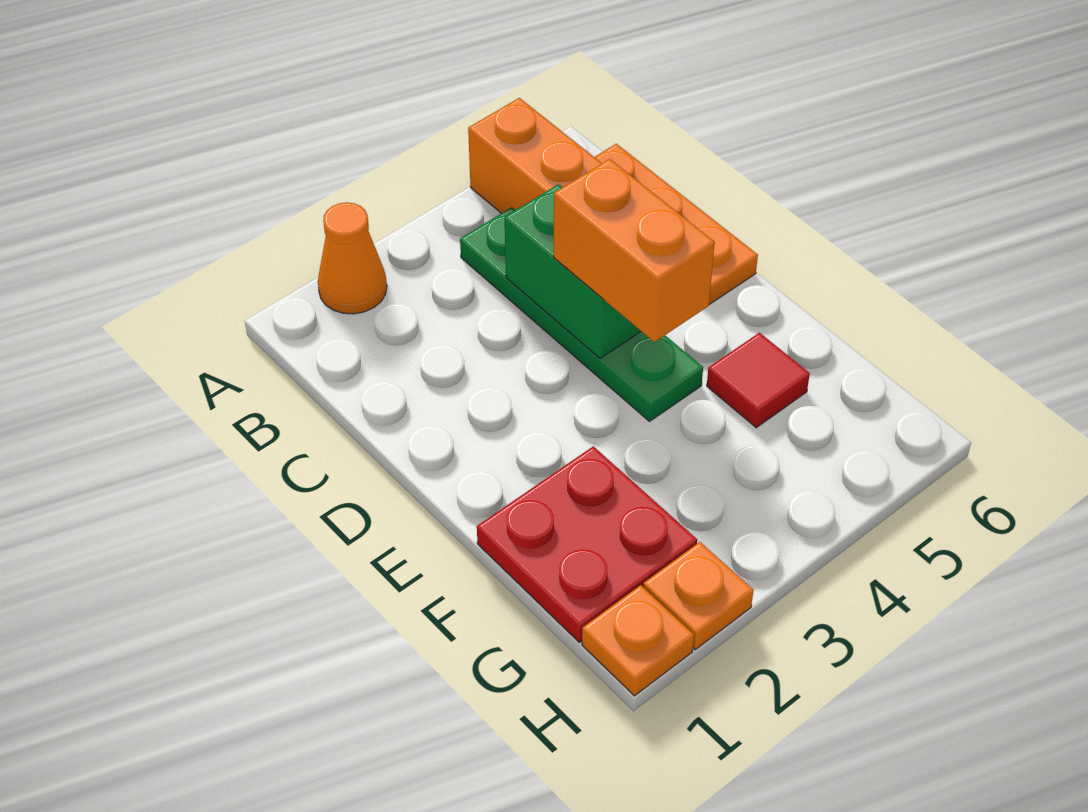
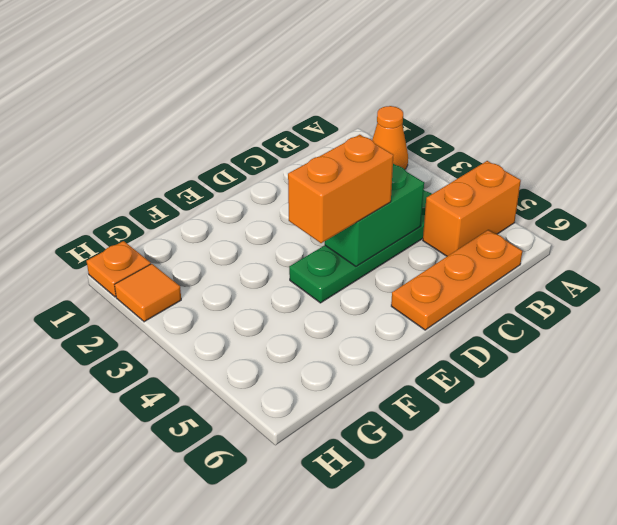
red plate F1:G2 level 1 -> none
red tile F5 level 1 -> none
orange plate H2 level 1 -> orange tile H2 level 1

